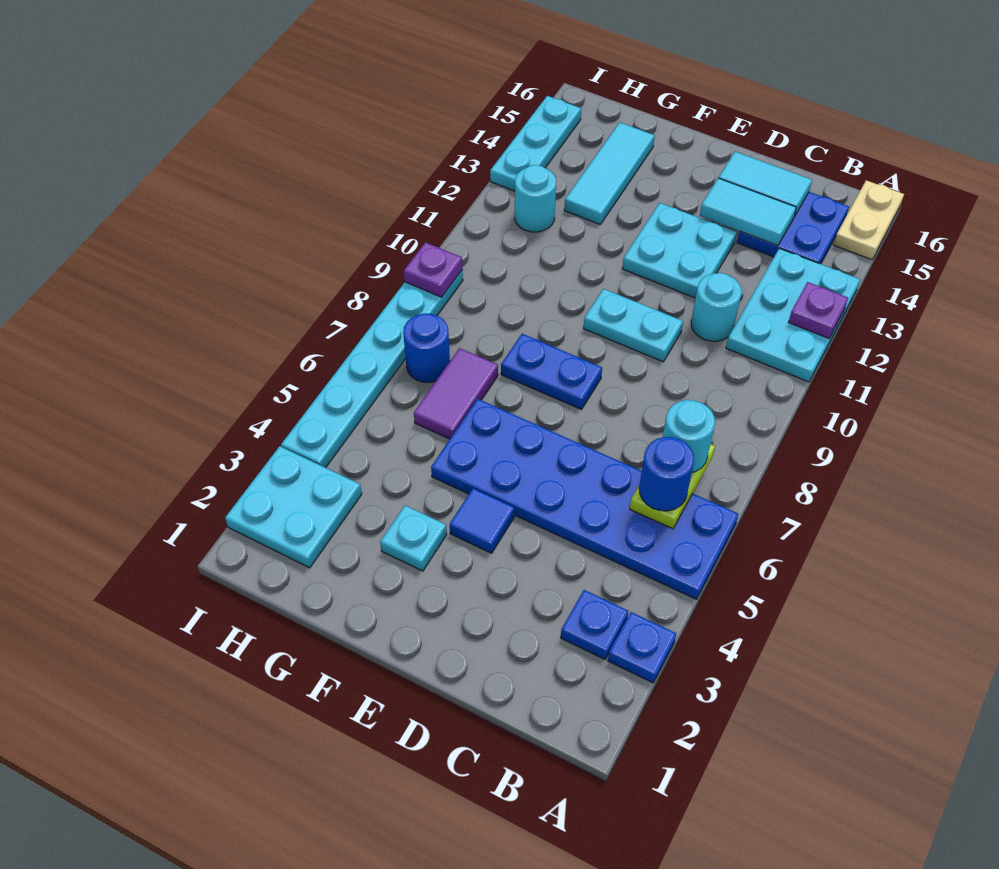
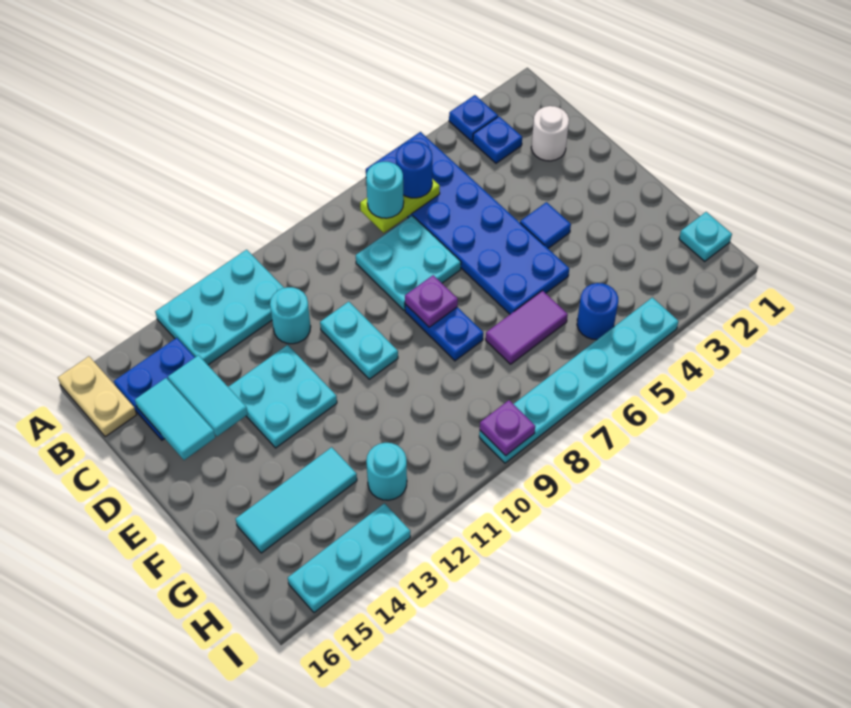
purple plate A12 level 2 -> purple plate E8 level 2
tan plate A15:A16 level 1 -> tan plate A16:B16 level 1
none -> white round brick C2 level 1
cyan plate F3 level 1 -> cyan plate H1 level 1
cyan plate H2:I3 level 1 -> cyan plate C7:D8 level 1
blue round brick H7 level 1 -> blue round brick H5 level 1

